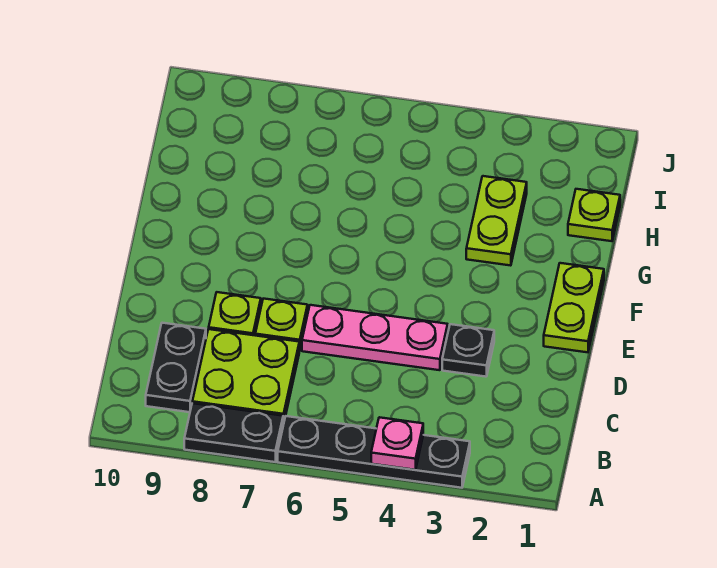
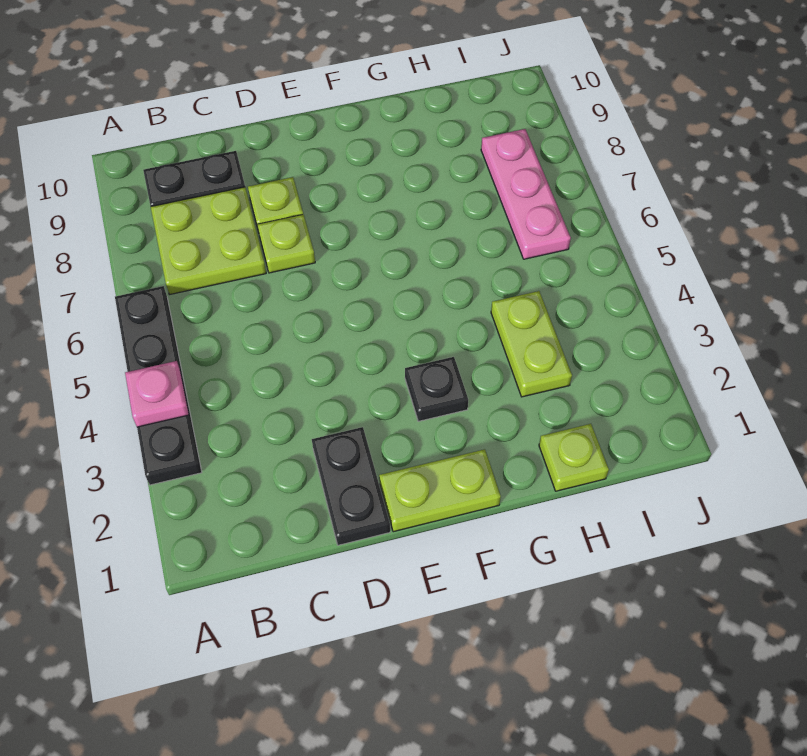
black plate A7:A8 level 1 -> black plate D1:D2 level 1
black plate D3 level 1 -> black plate F3 level 1
pink plate D4:D6 level 1 -> pink plate I6:I8 level 1
lime plate G3:H3 level 1 -> lime plate H3:H4 level 1

